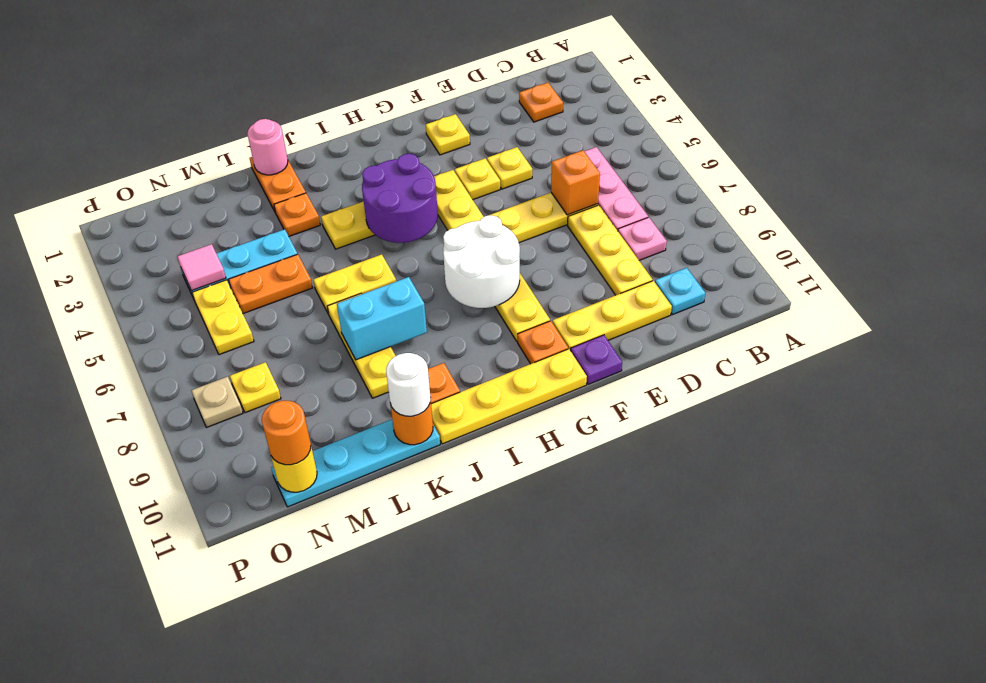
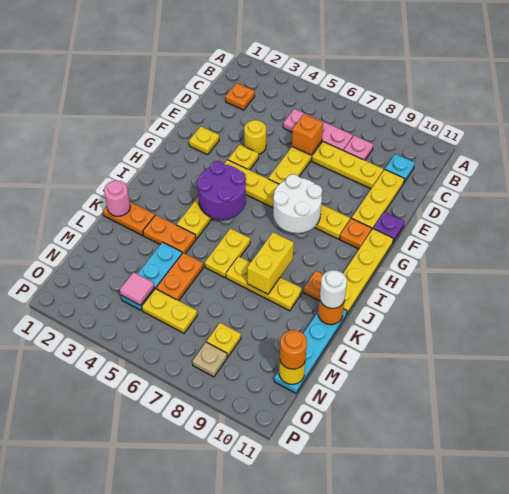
yellow plate E4 level 1 -> yellow round brick E4 level 1
cyan brick J8:K8 level 2 -> yellow brick J8:K8 level 2
orange plate K3 level 1 -> orange plate K3:K4 level 1

